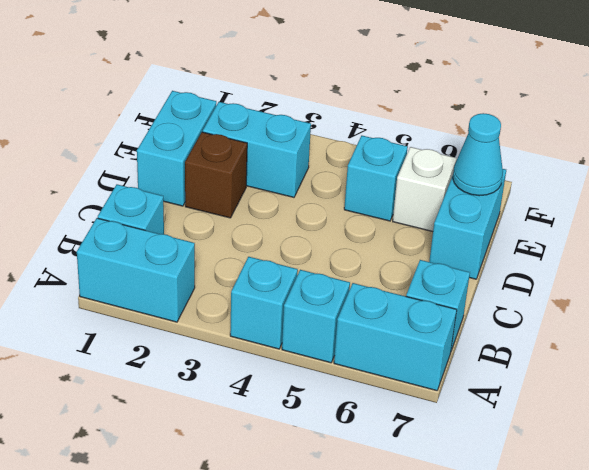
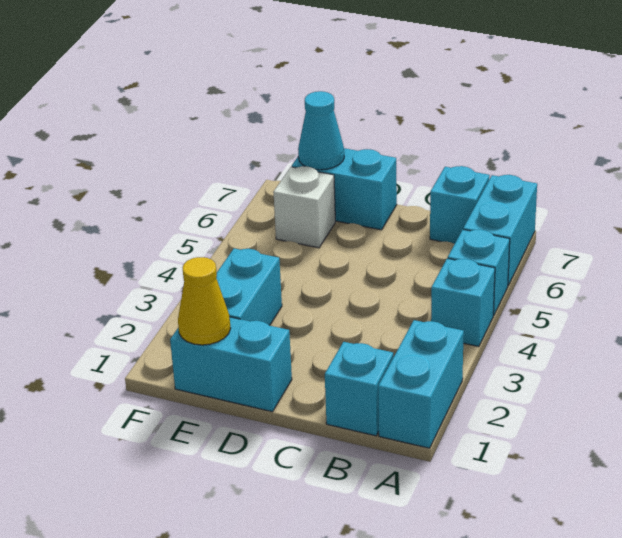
brown brick D2 level 1 -> none
none -> yellow cone E1 level 2
cyan brick E5 level 1 -> none

